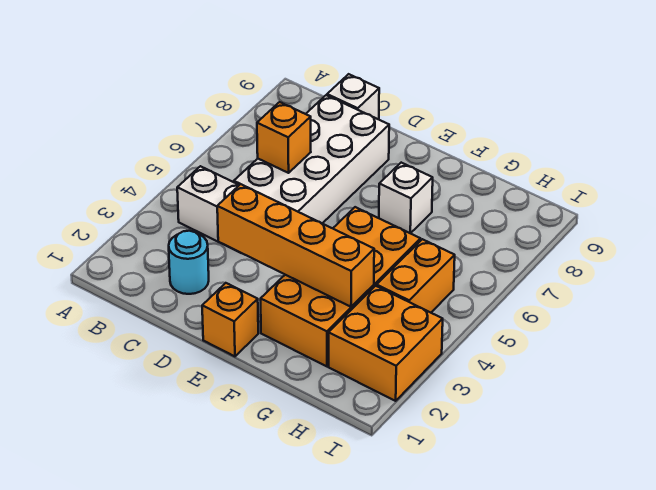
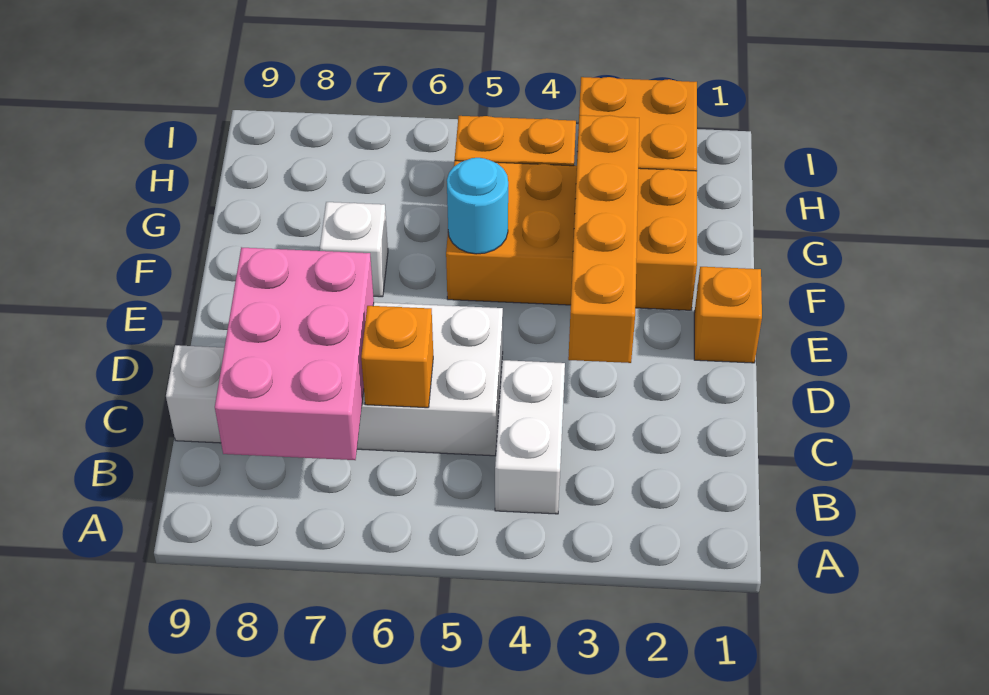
none -> pink brick B7:D8 level 2
cyan round brick C2 level 1 -> cyan round brick F5 level 2

